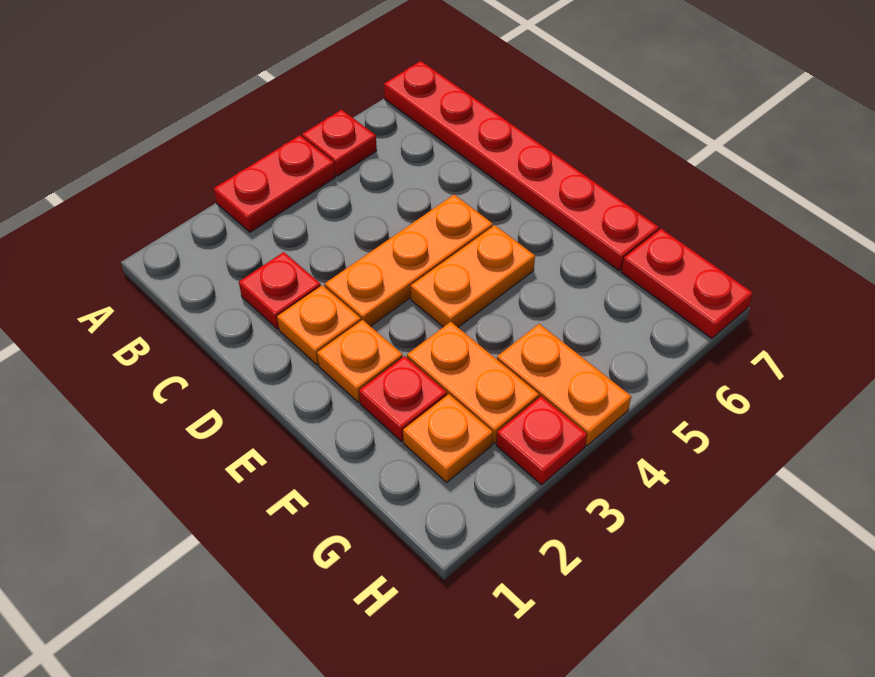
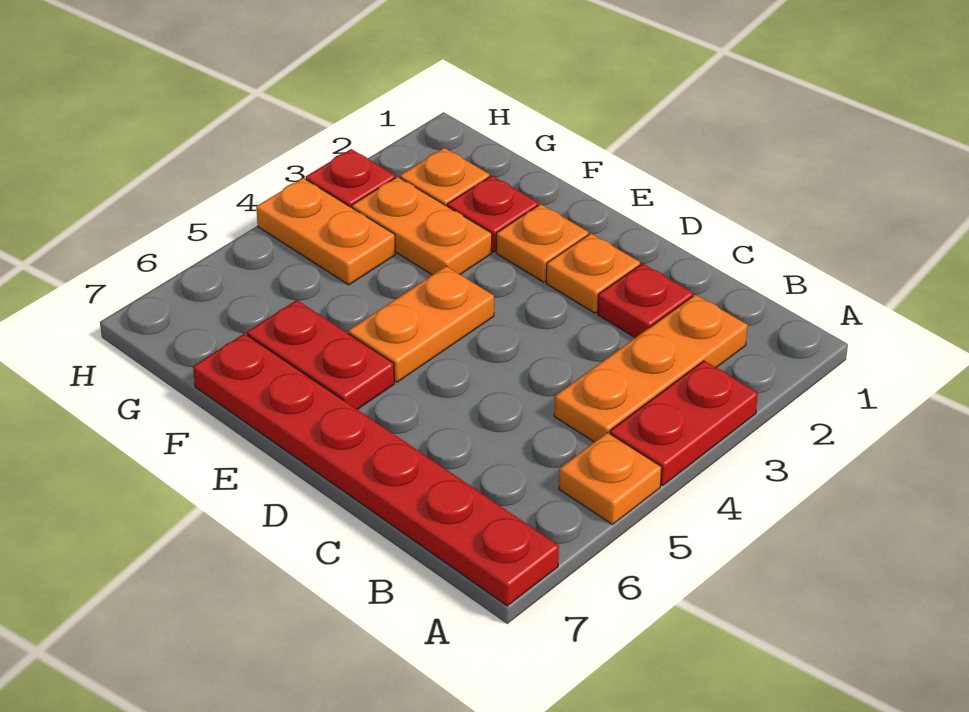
red plate A5 level 1 -> orange plate A5 level 1
orange plate D3:D5 level 1 -> orange plate B2:B4 level 1
red plate G7:H7 level 1 -> red plate E6:F6 level 1

